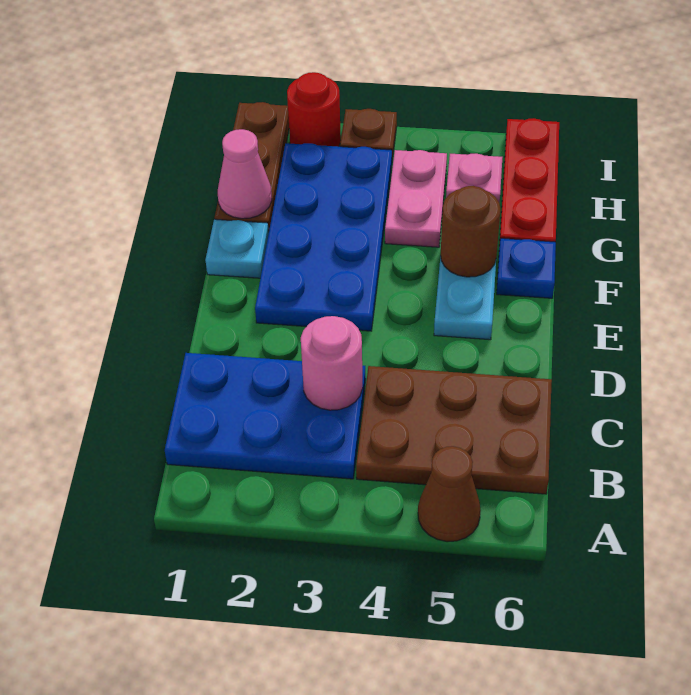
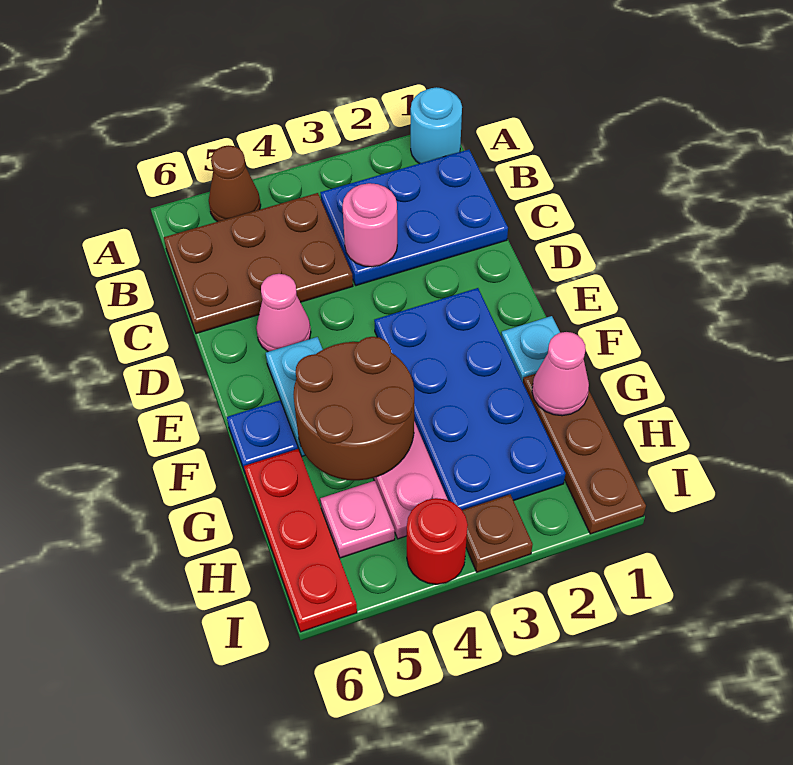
none -> cyan round brick A1 level 1
none -> pink cone D5 level 1
brown round brick F5 level 2 -> brown round brick F4:G5 level 2
red round brick I2 level 1 -> red round brick I4 level 1

